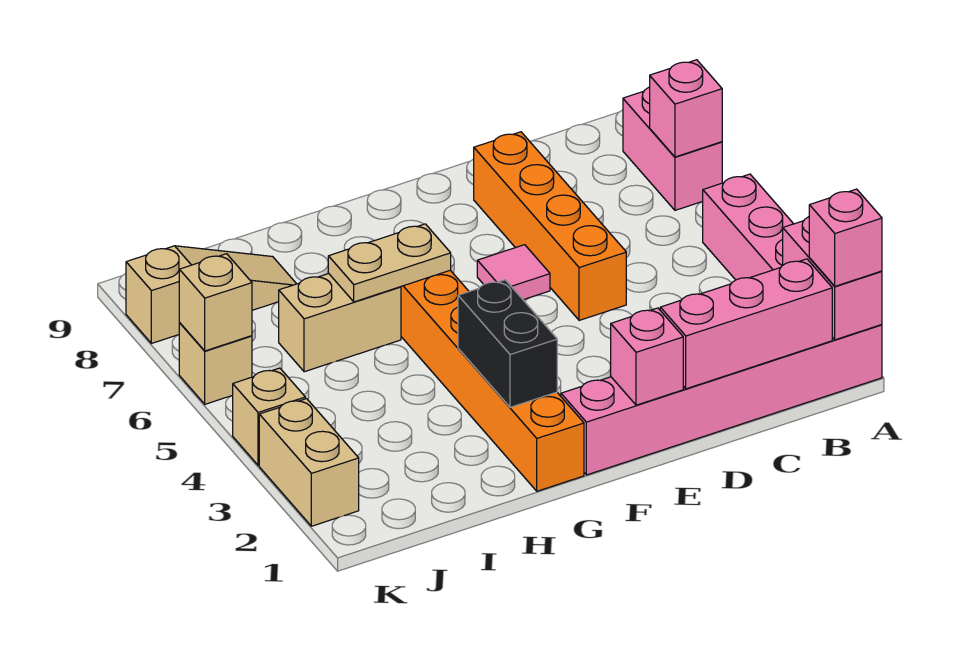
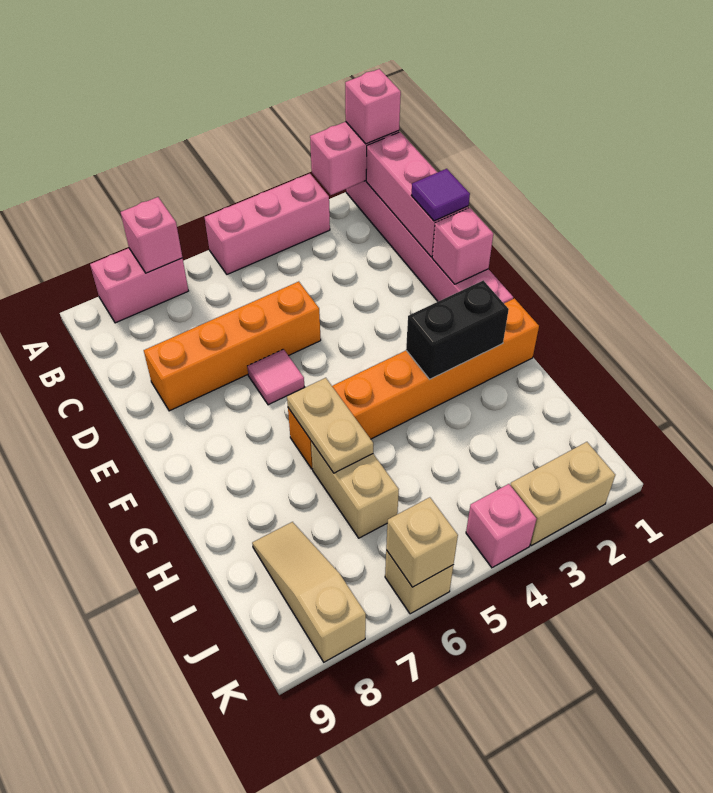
none -> purple tile D1 level 3
tan brick K4 level 1 -> pink brick K4 level 1

